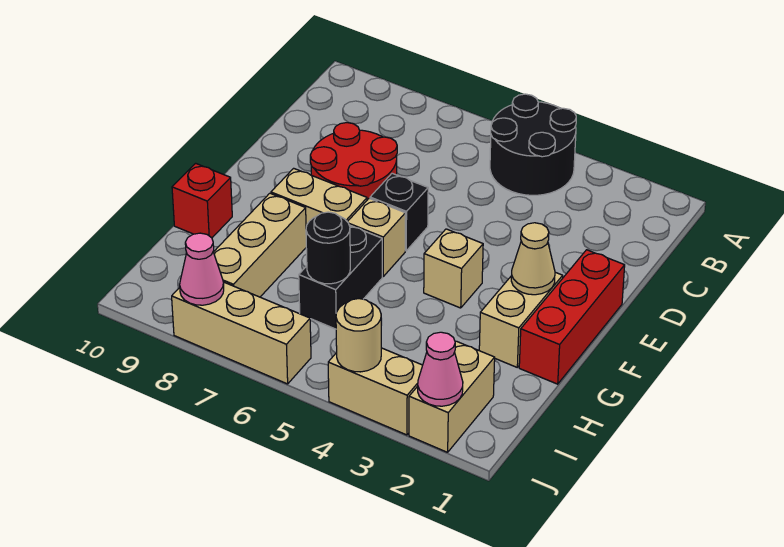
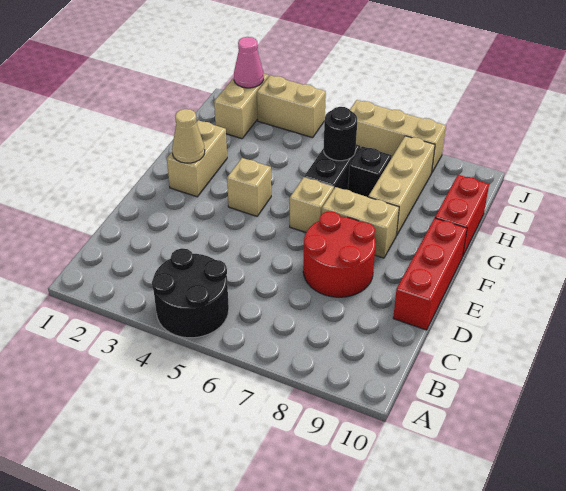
red brick E1:G1 level 1 -> red brick D10:F10 level 1
black brick E6 level 1 -> black brick H7 level 1
red brick G10 level 1 -> red brick G10:H10 level 1
tan round brick J4 level 2 -> none
pink cone J8 level 2 -> none

